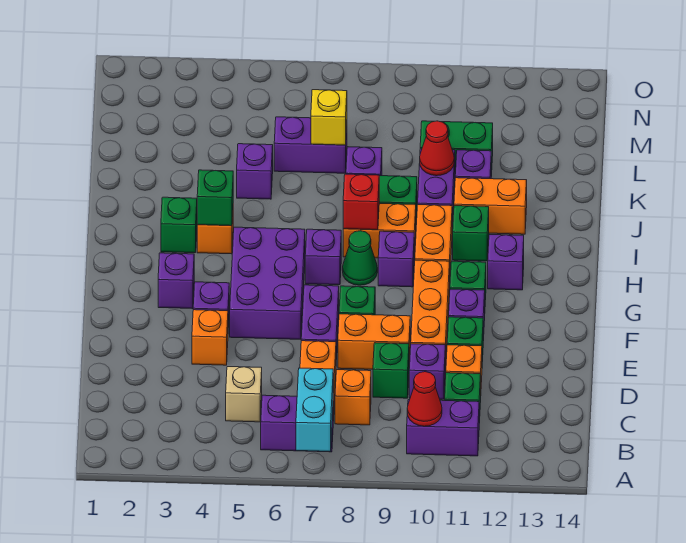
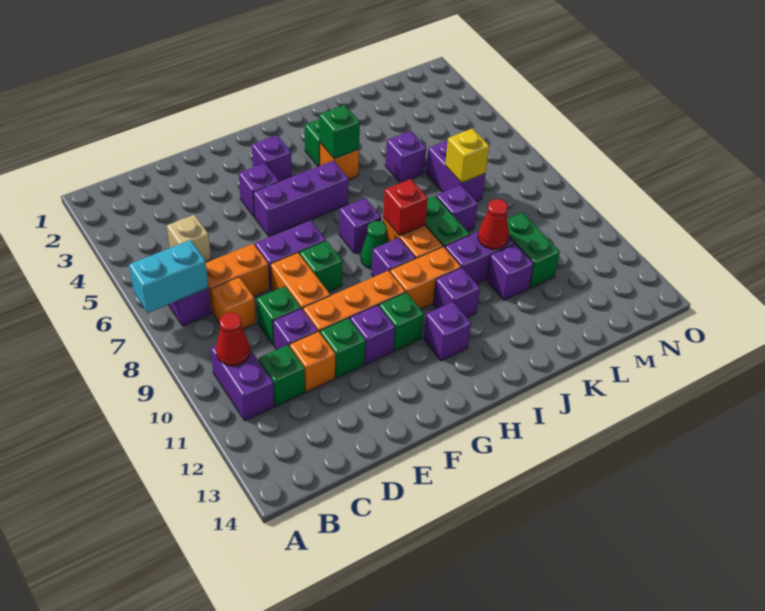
orange brick E4 level 1 -> none
purple brick F5:H6 level 1 -> purple brick F5:H5 level 1
green brick I11 level 1 -> purple brick I11 level 1
orange brick J11:J12 level 1 -> none

